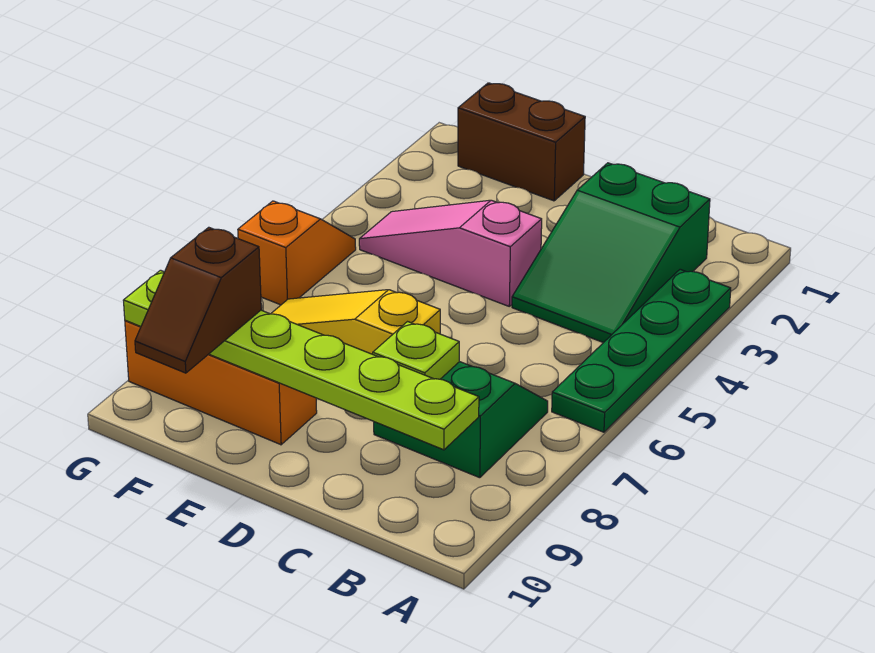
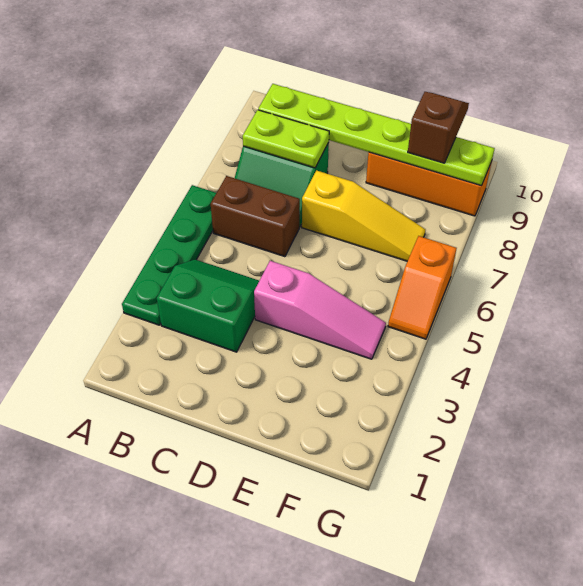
green slope B2:C4 level 1 top 2 -> green slope B3:C4 level 1 top 3
lime plate C8 level 2 -> lime plate B8:C8 level 2
brown brick E1:F1 level 1 -> brown brick B6:C6 level 1

